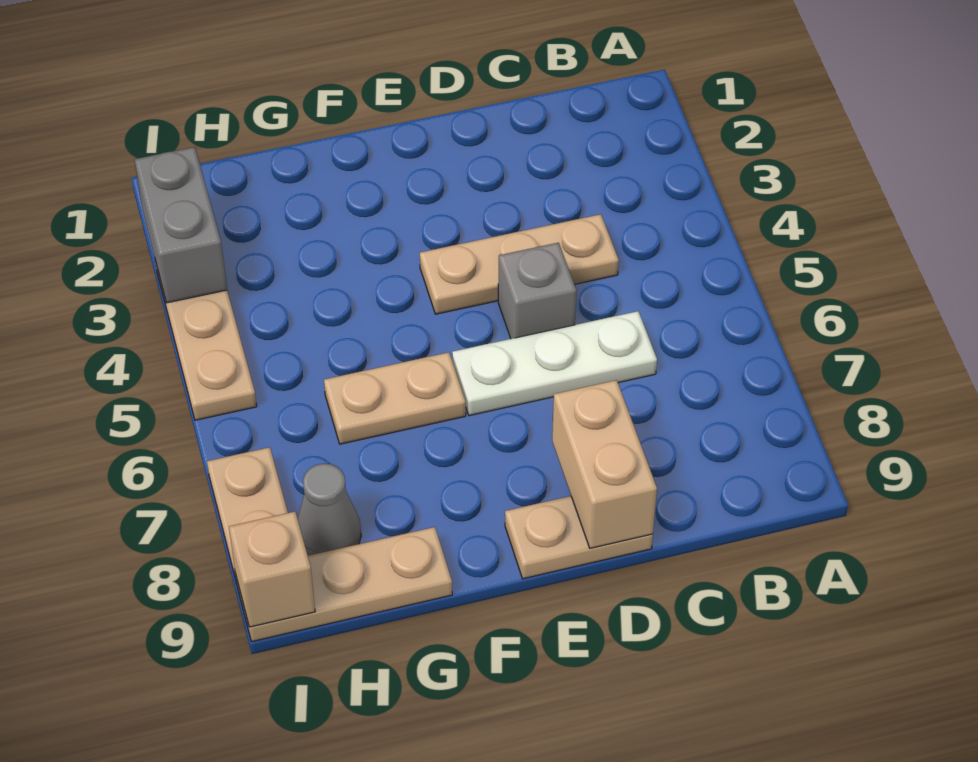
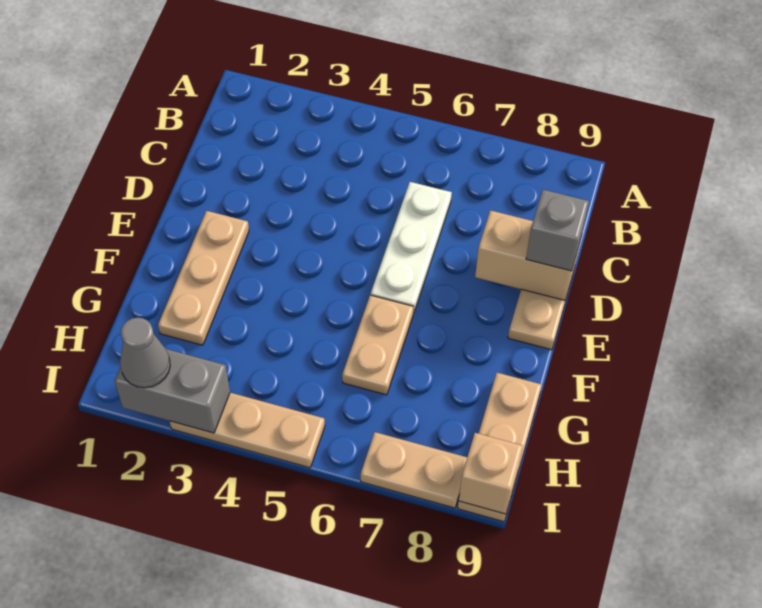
tan plate C4:E4 level 1 -> tan plate E2:G2 level 1
grey brick D5 level 1 -> grey brick D9 level 3
grey cone H8 level 1 -> grey cone I2 level 3

